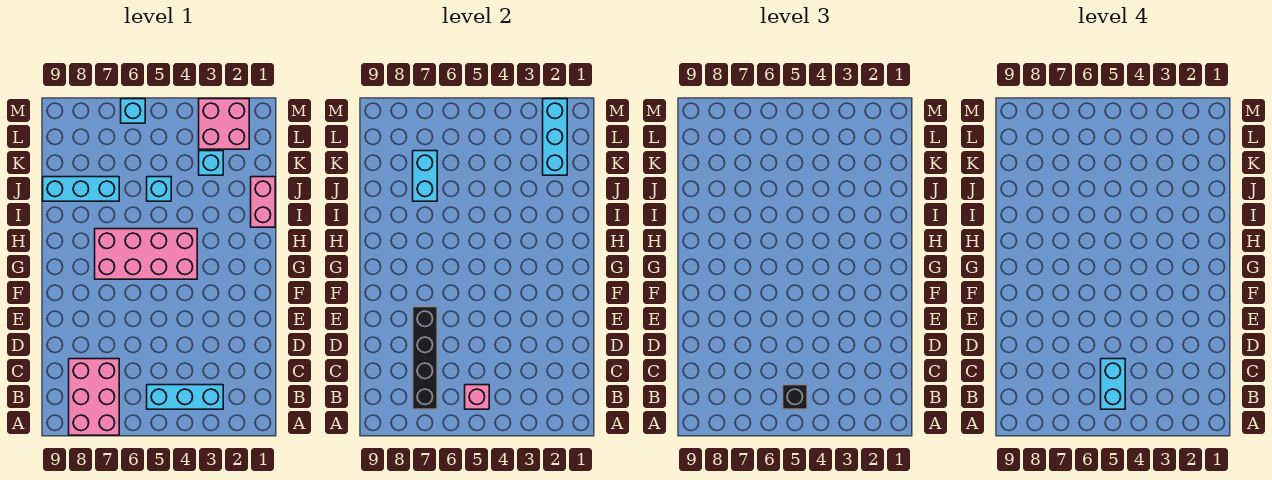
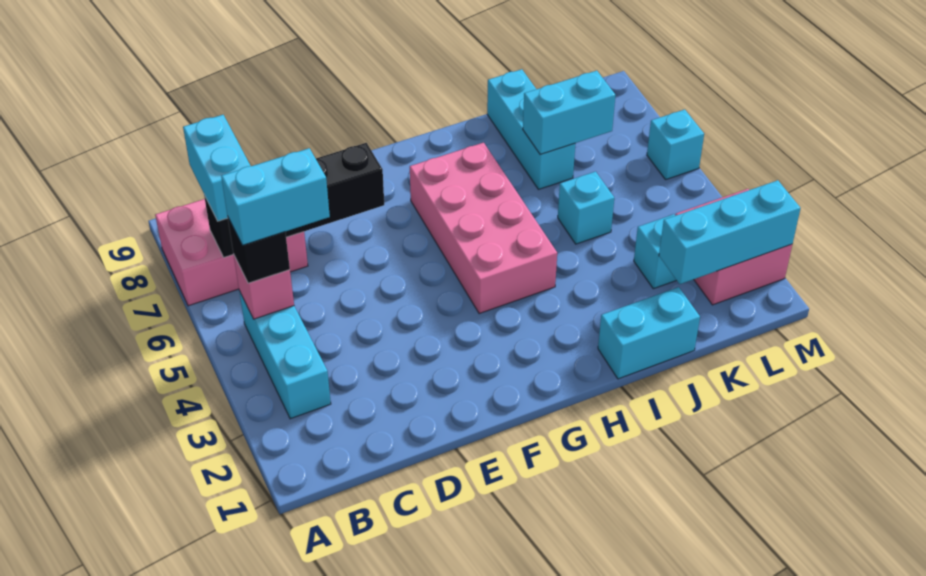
none -> cyan brick B7:B8 level 3
pink brick I1:J1 level 1 -> cyan brick I1:J1 level 1

